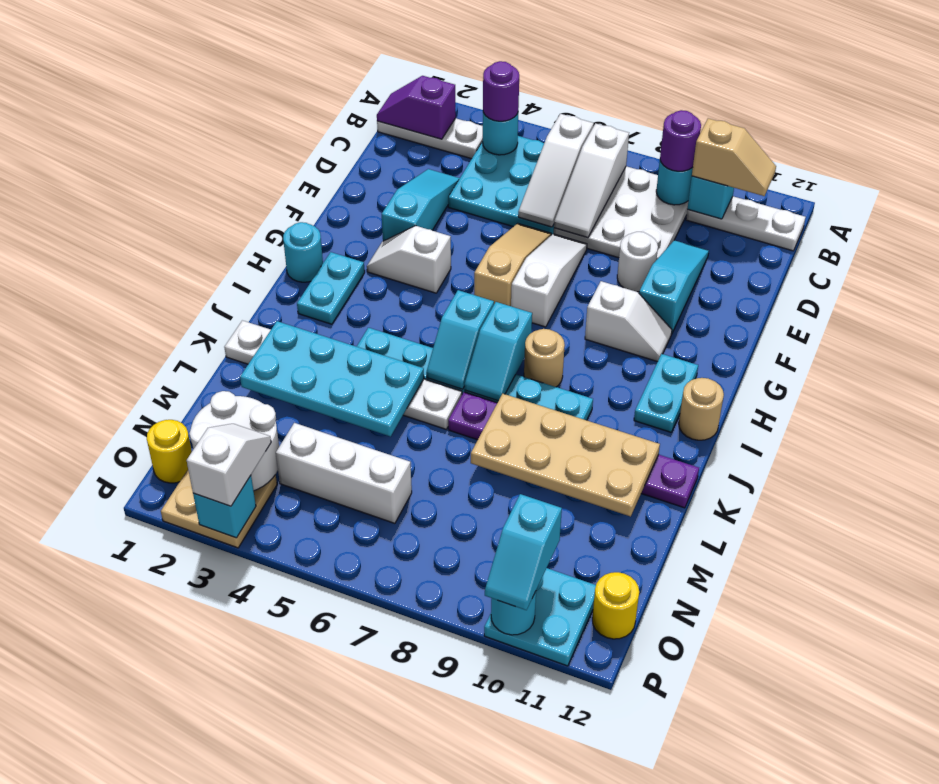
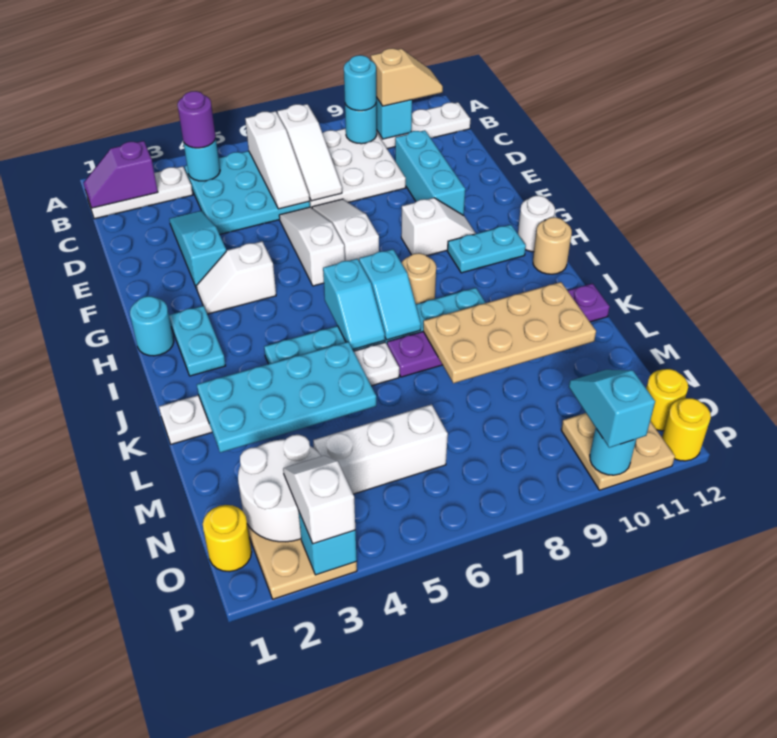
purple round brick B9 level 3 -> cyan round brick B9 level 3
cyan slope D10:F10 level 1 top F -> cyan brick D10:F10 level 1
tan slope E6:G6 level 1 top G -> white slope E6:G6 level 1 top G
white round brick E9 level 1 -> white round brick H12 level 1
cyan plate H11:I11 level 1 -> cyan plate H10:H11 level 1
cyan plate O10:P11 level 1 -> tan plate O10:P11 level 1
cyan slope O10:P10 level 3 top O -> cyan slope O10:P10 level 3 top P
none -> yellow round brick P12 level 1

